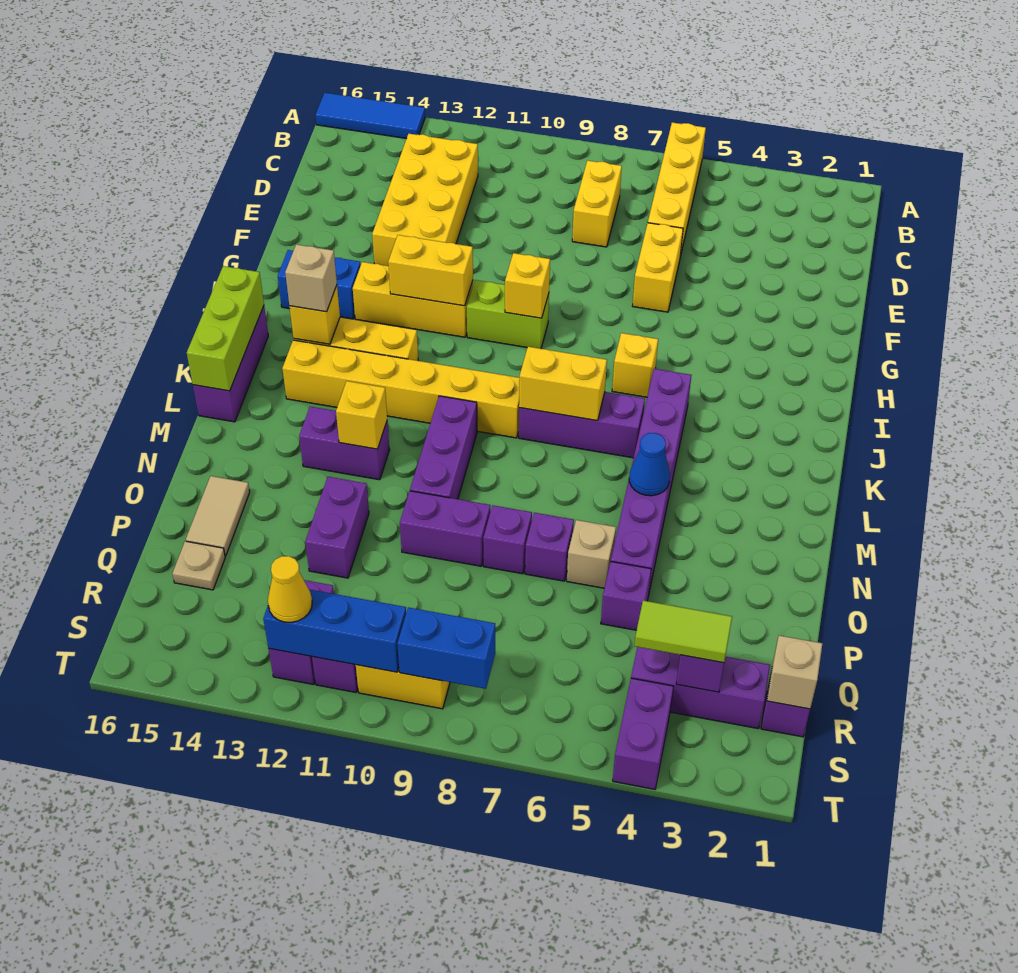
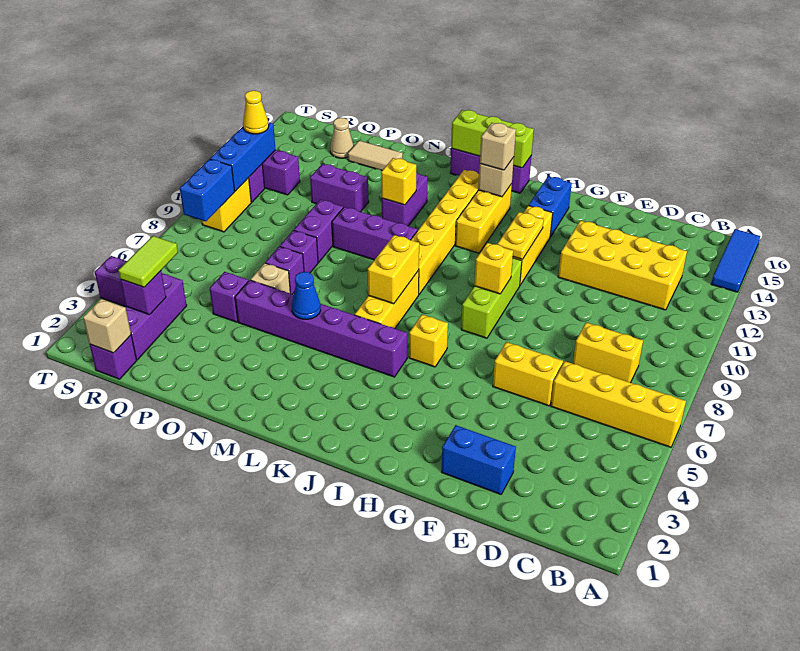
none -> blue brick E2:F2 level 1
lime brick H9:H10 level 1 -> lime brick H8:H10 level 1
yellow brick H11:H12 level 2 -> yellow plate H11:H12 level 2
yellow brick J14 level 2 -> tan brick J14 level 2
purple brick K6:K8 level 1 -> yellow brick K6:K8 level 1
tan plate Q15 level 1 -> tan cone Q15 level 1

